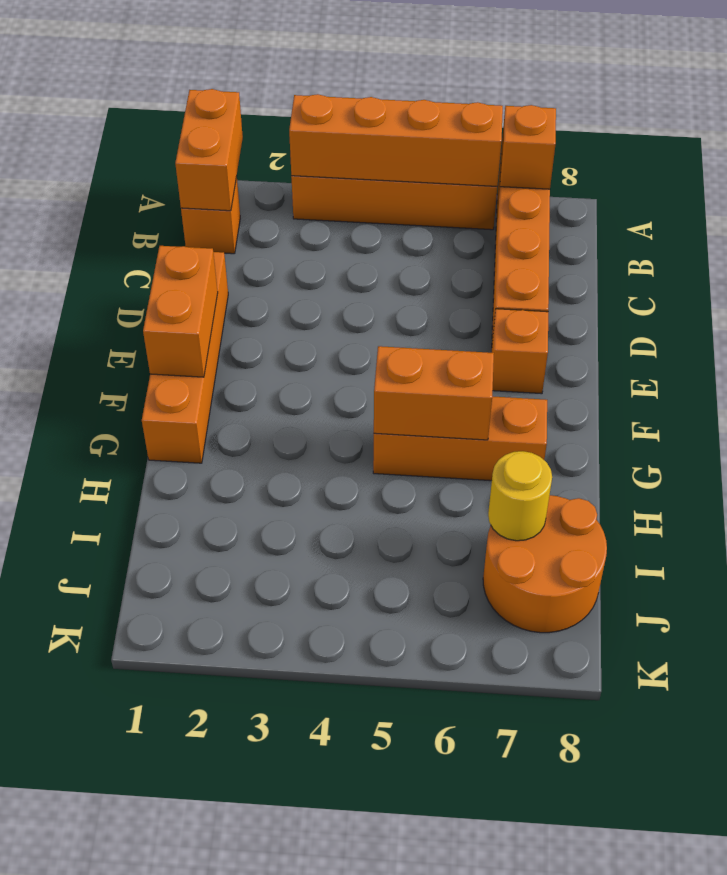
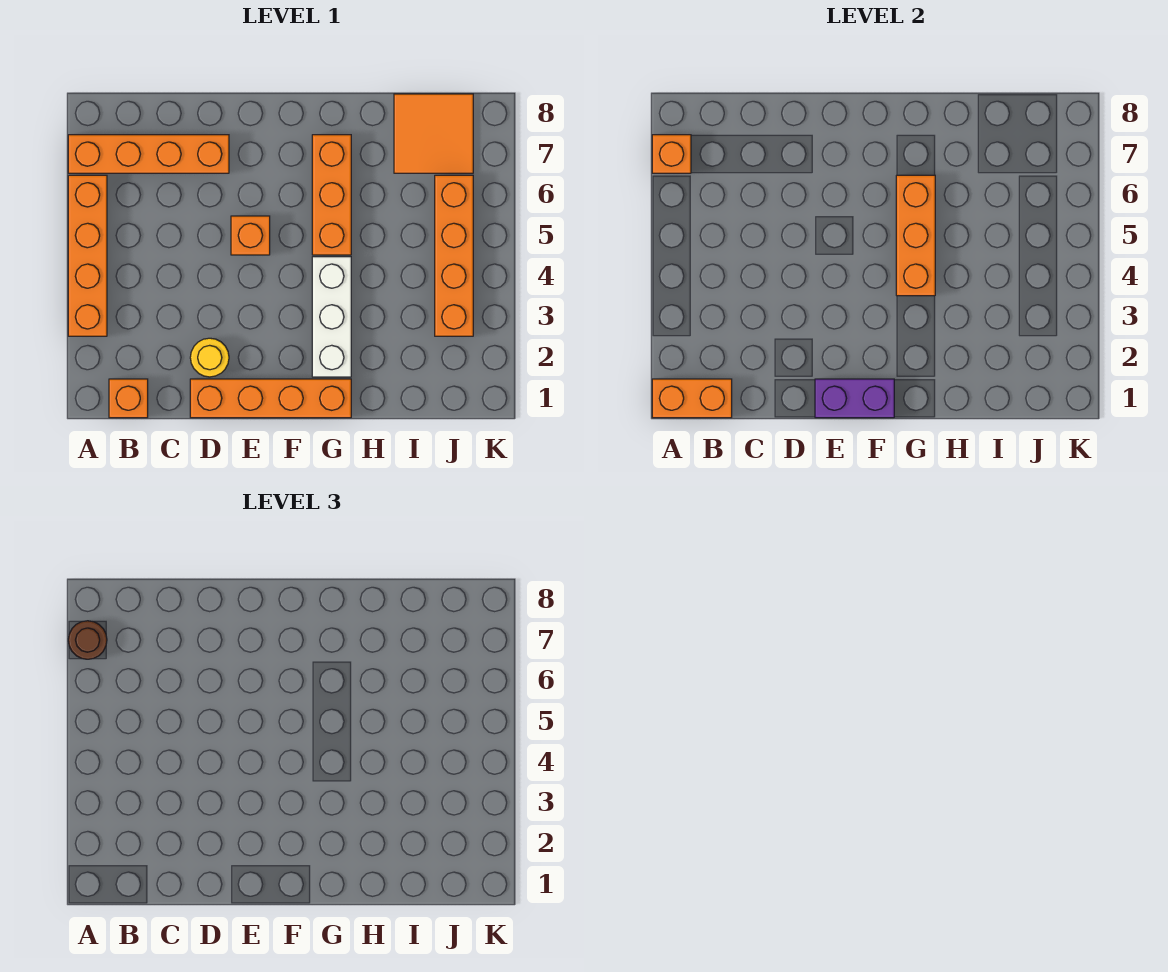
orange brick A3:A6 level 2 -> orange brick J3:J6 level 1
none -> brown round brick A7 level 3
orange brick E1:F1 level 2 -> purple brick E1:F1 level 2
orange brick E7 level 1 -> orange brick E5 level 1
none -> white brick G2:G4 level 1
orange brick G5:G6 level 2 -> orange brick G4:G6 level 2
orange round brick I7:J8 level 1 -> orange tile I7:J8 level 1
yellow round brick I7 level 2 -> yellow round brick D2 level 1

